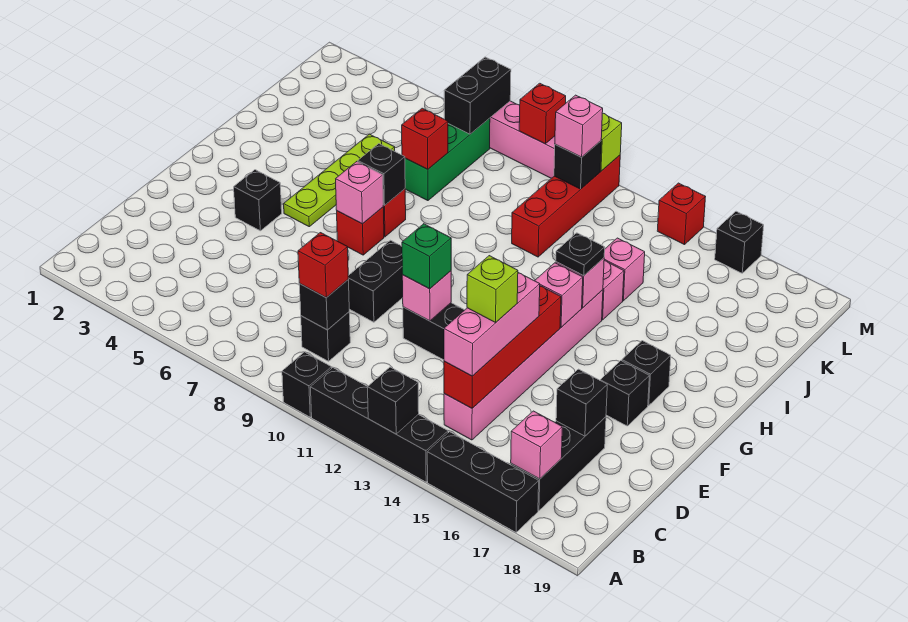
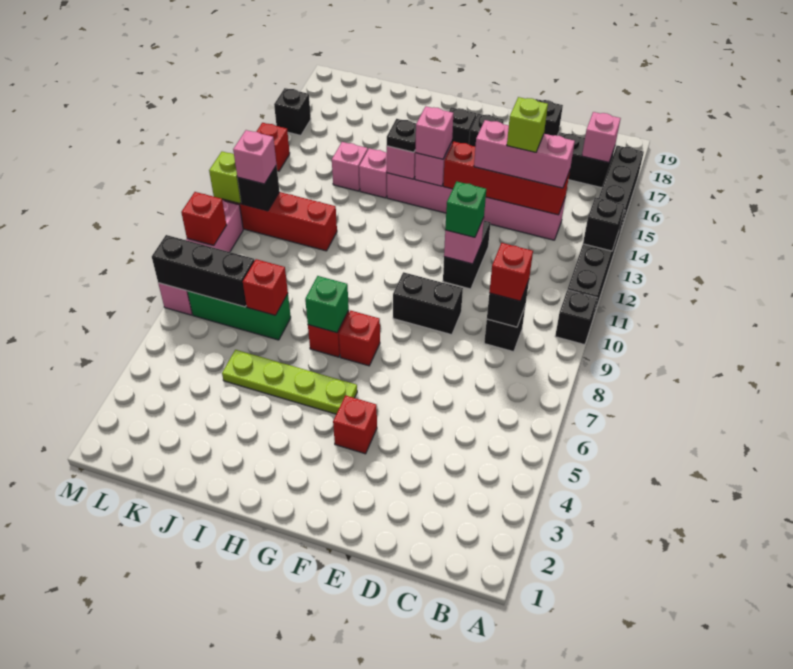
black brick F4 level 1 -> red brick F4 level 1
pink brick G7 level 2 -> pink brick G14 level 3
black brick H7 level 2 -> green brick H7 level 2
black brick L7:M7 level 2 -> black brick K7:M7 level 2

